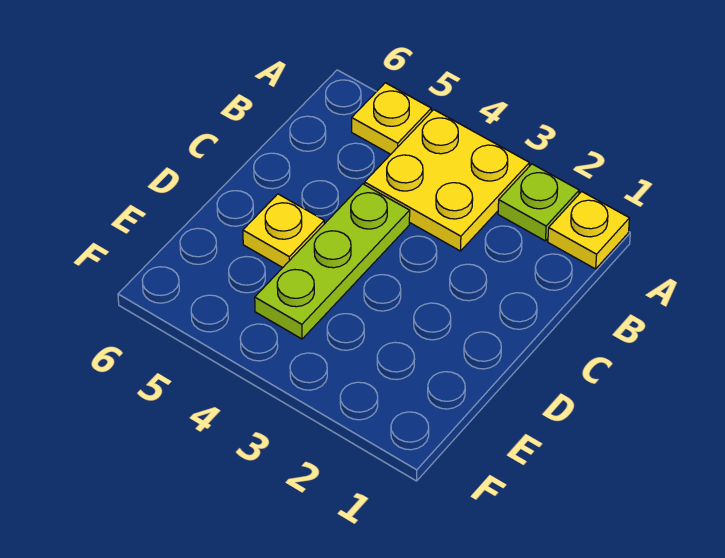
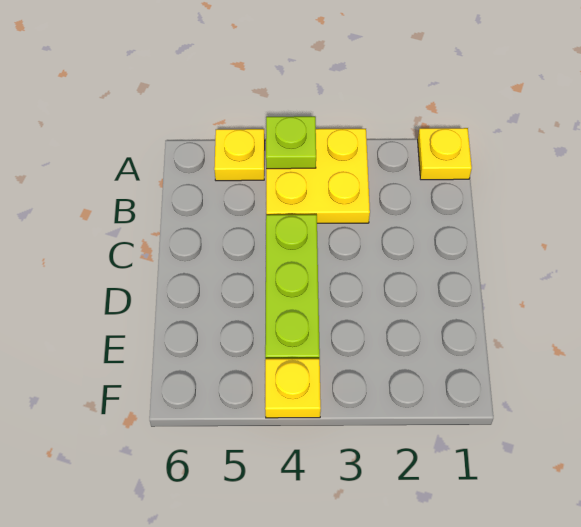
lime plate A2 level 1 -> lime plate A4 level 2
yellow plate D5 level 1 -> yellow plate F4 level 1

